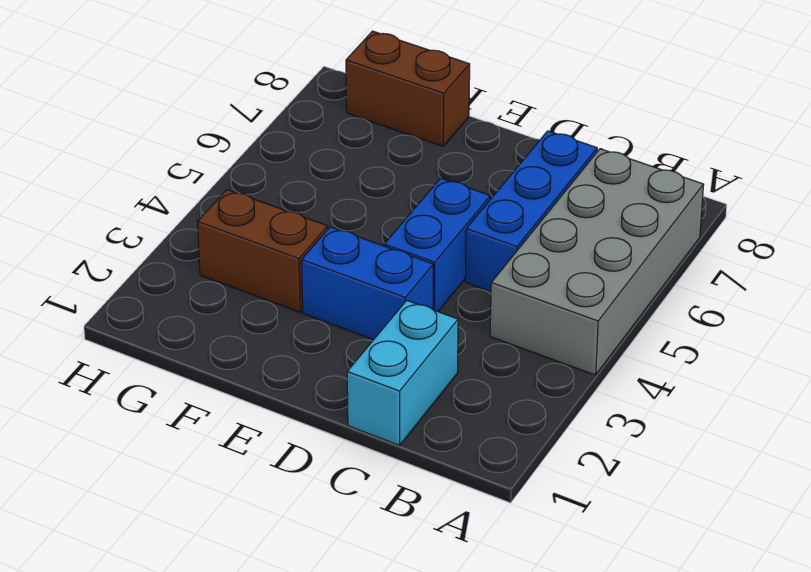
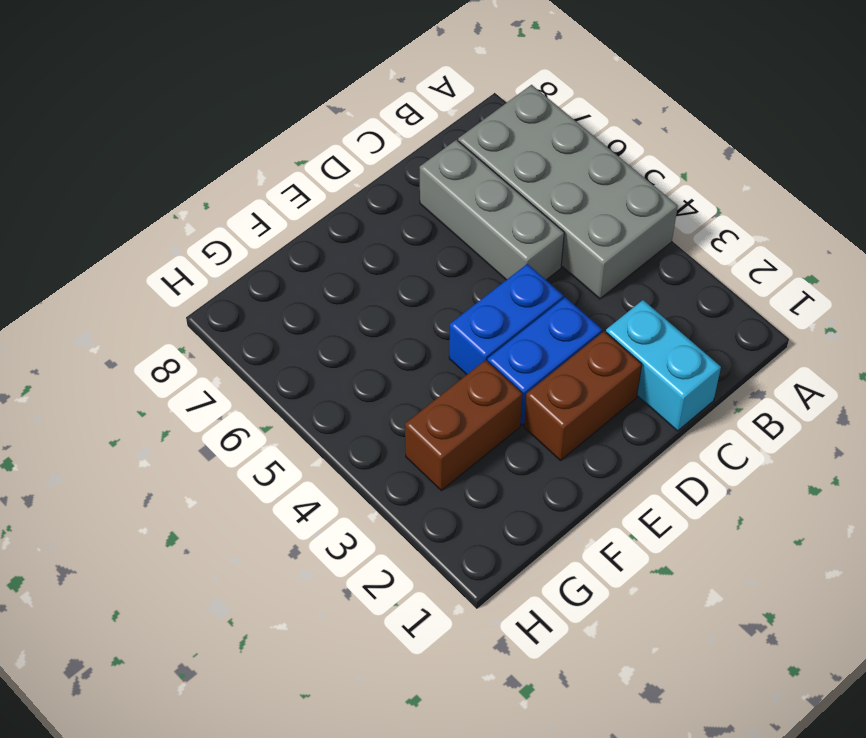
blue brick C5:C7 level 1 -> grey brick C5:C7 level 1
blue brick D4:D5 level 1 -> blue brick D4:E4 level 1
brown brick F8:G8 level 1 -> brown brick D2:E2 level 1

